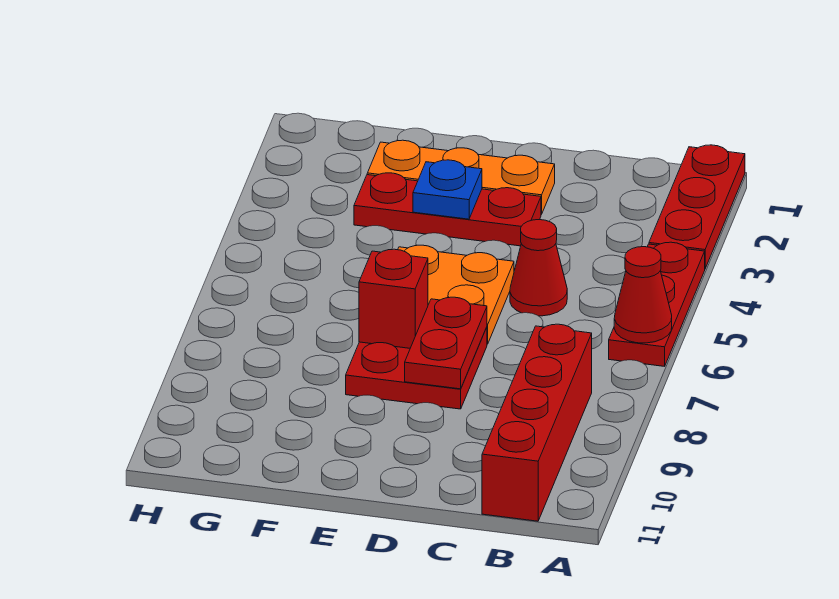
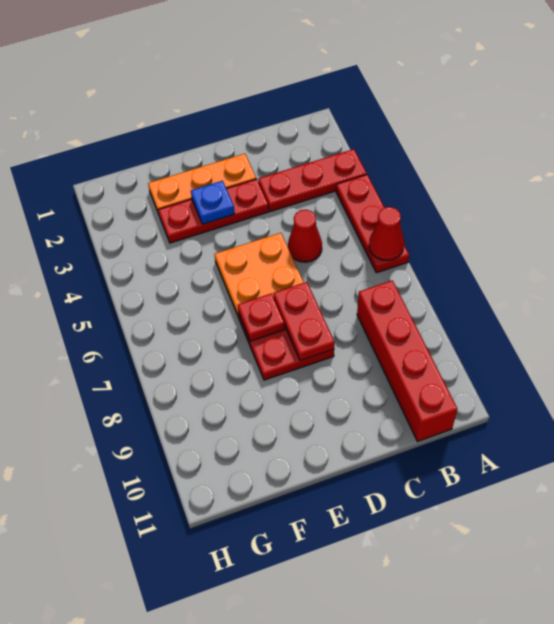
red plate A1:A3 level 1 -> red plate A3:C3 level 1
red brick E7 level 2 -> red plate E7 level 2

